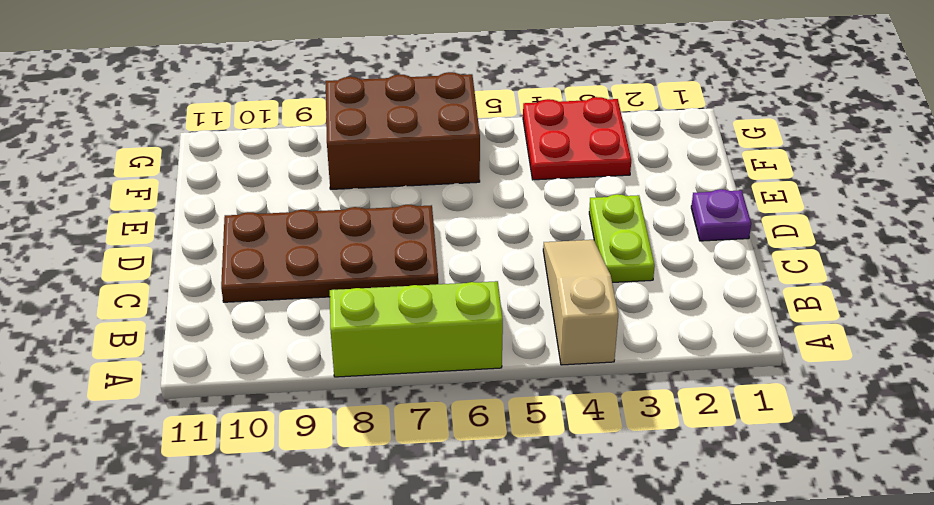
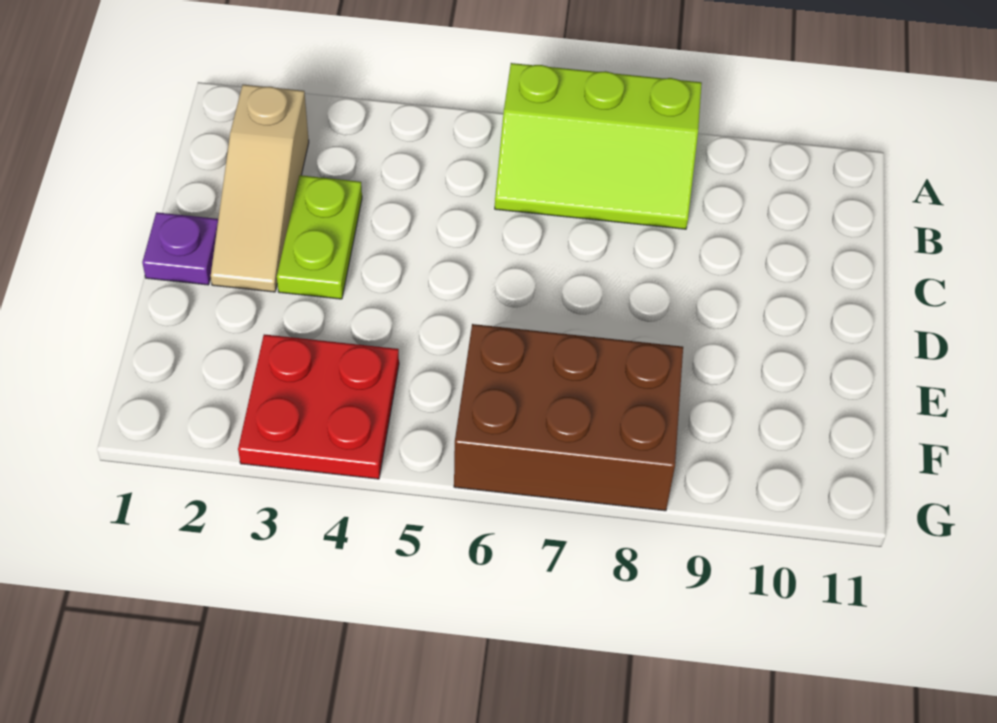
tan slope A4:C4 level 1 top A -> tan slope B2:D2 level 1 top B
brown plate C7:D10 level 1 -> none

